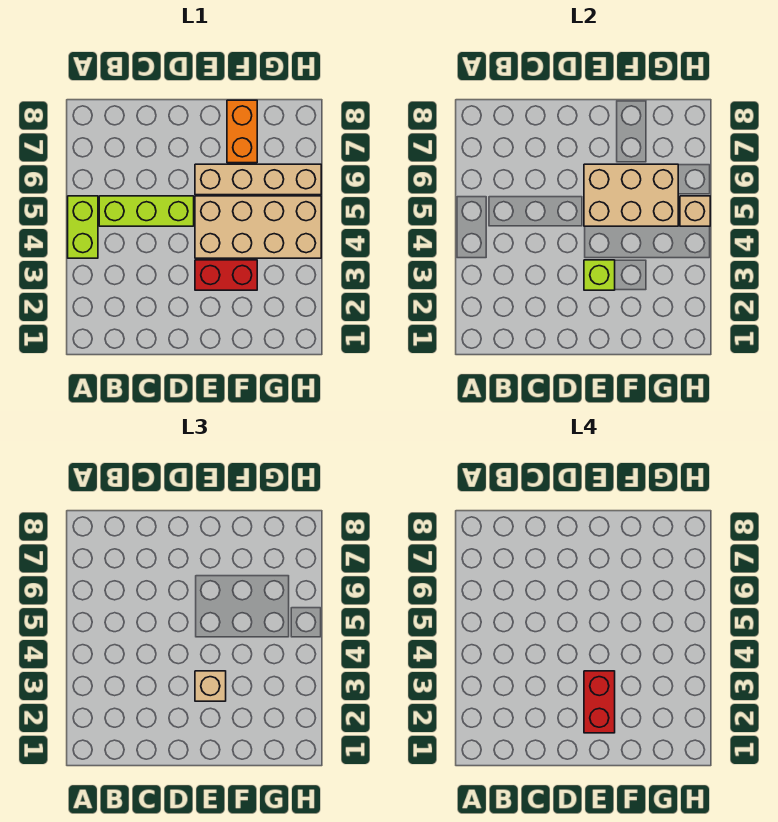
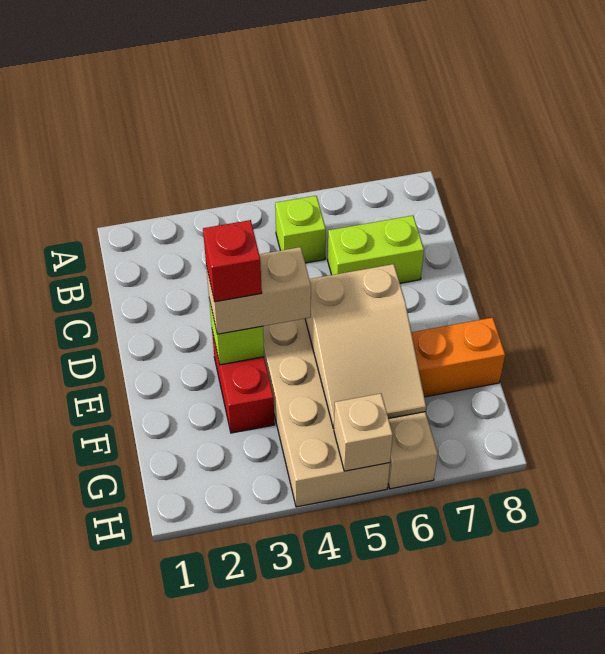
lime brick A4:A5 level 1 -> lime brick C6:C7 level 1
lime brick B5:D5 level 1 -> lime brick B5 level 1
red brick E2:E3 level 4 -> red brick E3 level 4
tan brick E3 level 3 -> tan brick E3:E4 level 3
tan brick E5:G6 level 2 -> tan slope E5:G6 level 2 top E

